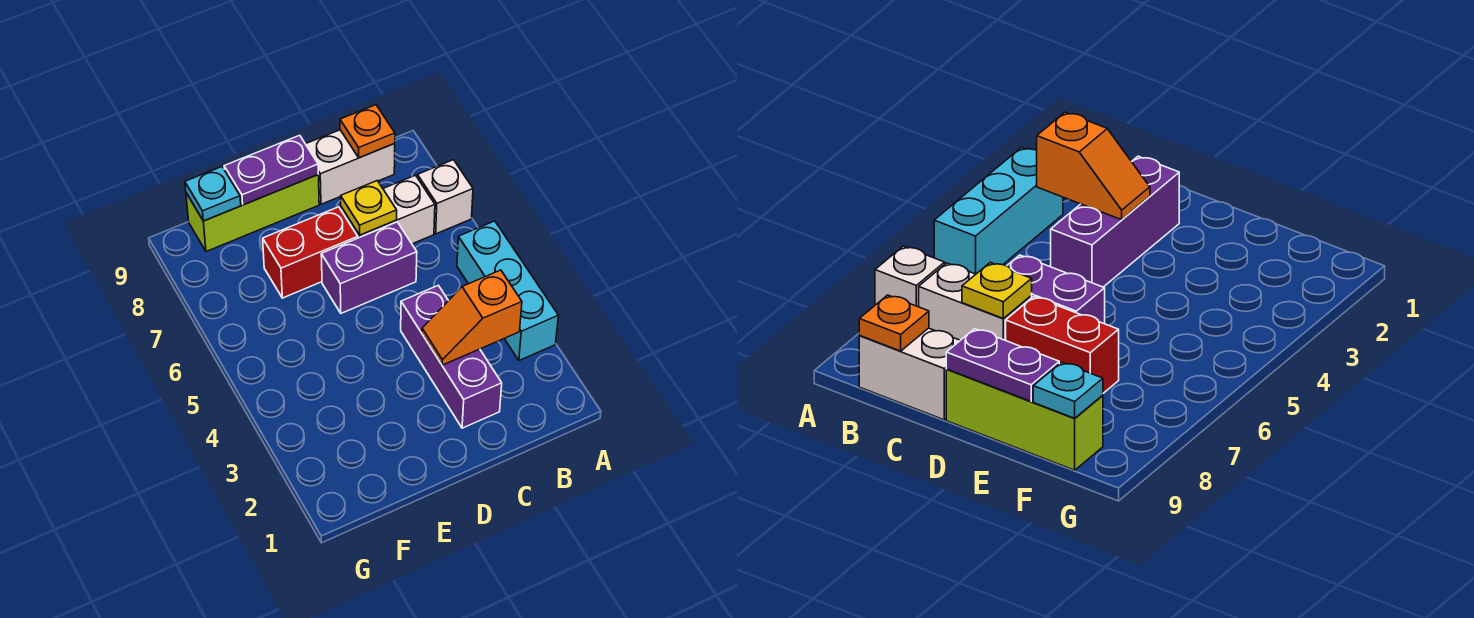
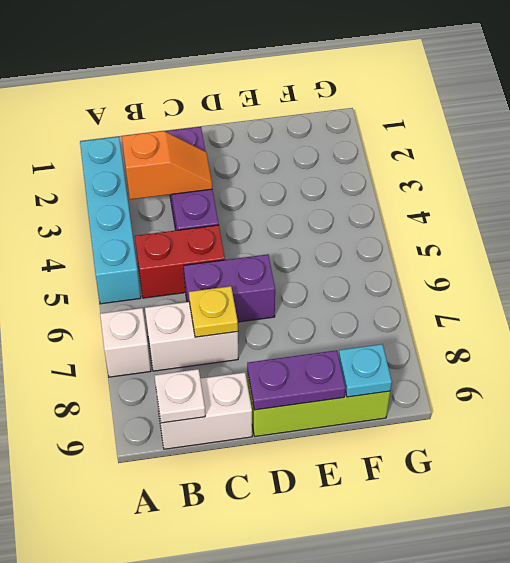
cyan brick A3:A5 level 1 -> cyan brick A2:A5 level 1
orange plate B9 level 2 -> white plate B9 level 2
red brick D7:E7 level 1 -> red brick B5:C5 level 1

